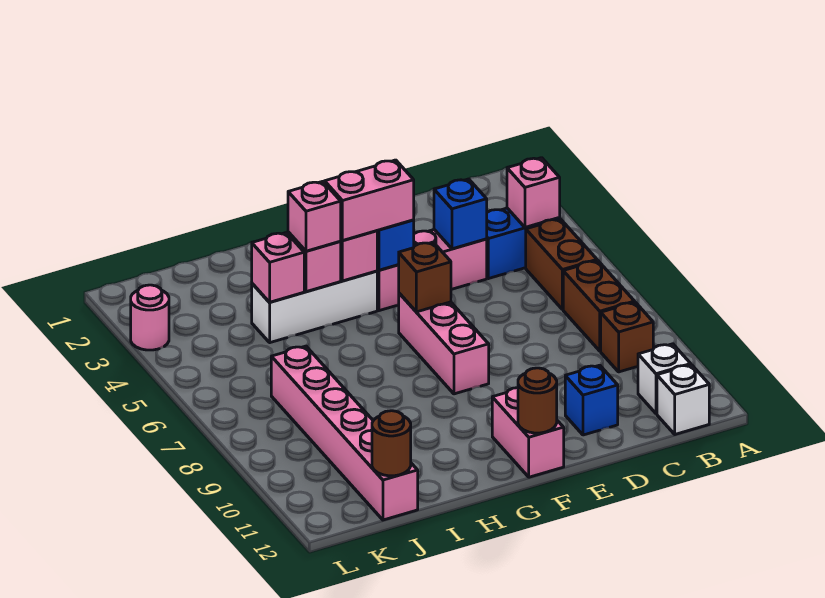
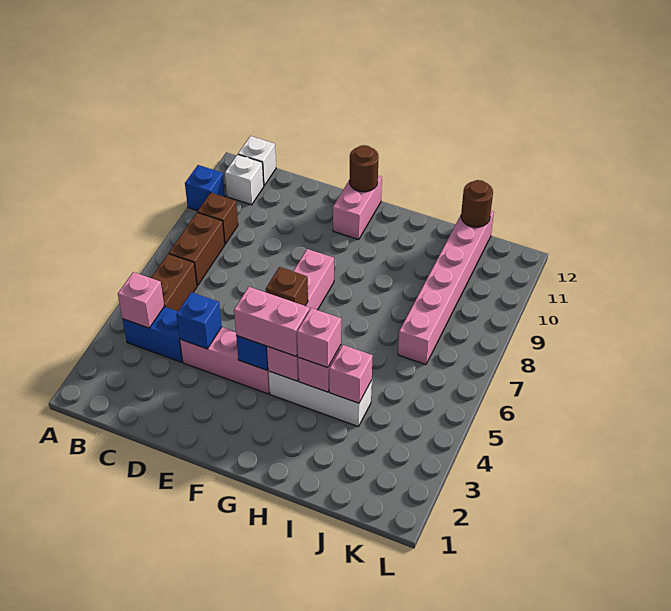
blue brick D11 level 1 -> blue brick A10 level 1
pink round brick L3 level 1 -> none

